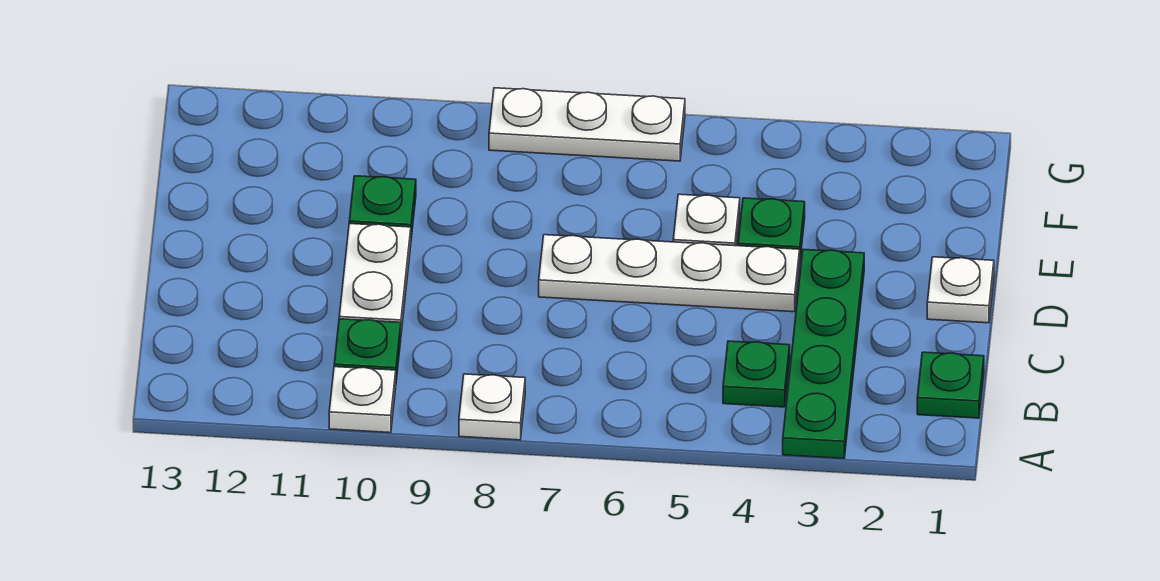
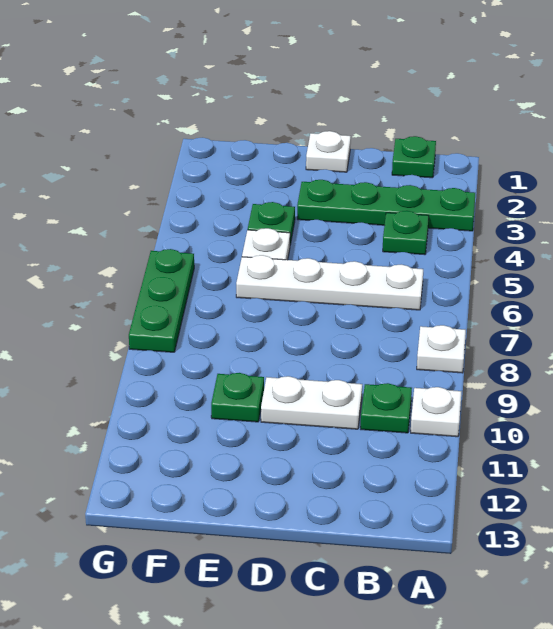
white plate D4:D7 level 1 -> white plate B6:E6 level 1
white plate G6:G8 level 1 -> green plate G6:G8 level 1

